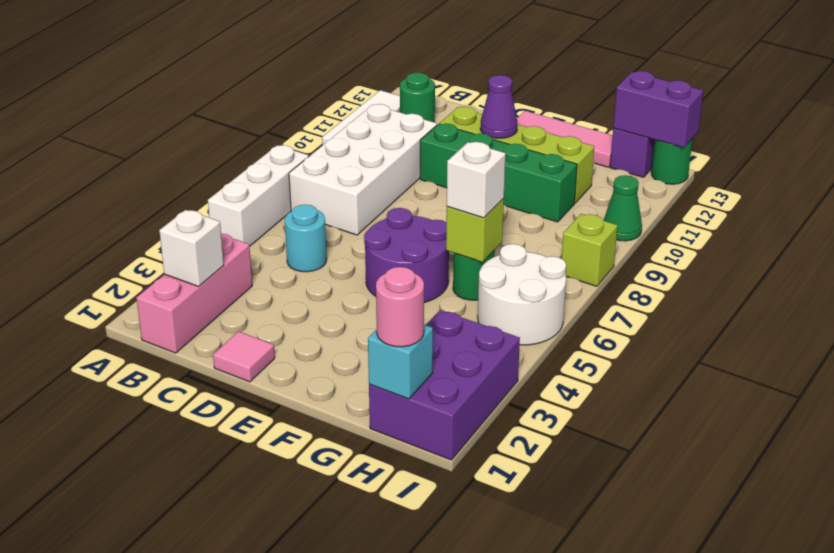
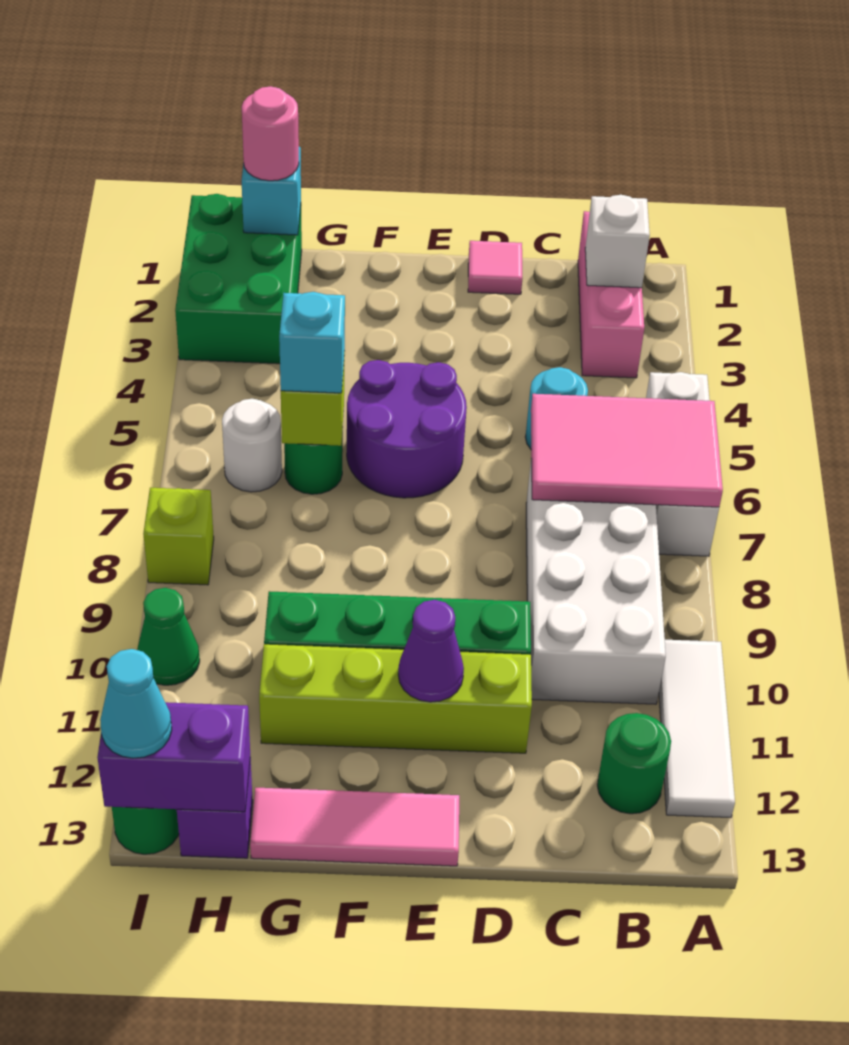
none -> pink tile A6:C7 level 2
white brick G6 level 3 -> cyan brick G6 level 3
purple brick H1:I3 level 1 -> green brick H1:I3 level 1
white round brick H5:I6 level 1 -> white round brick H6 level 1
none -> cyan cone I13 level 3

